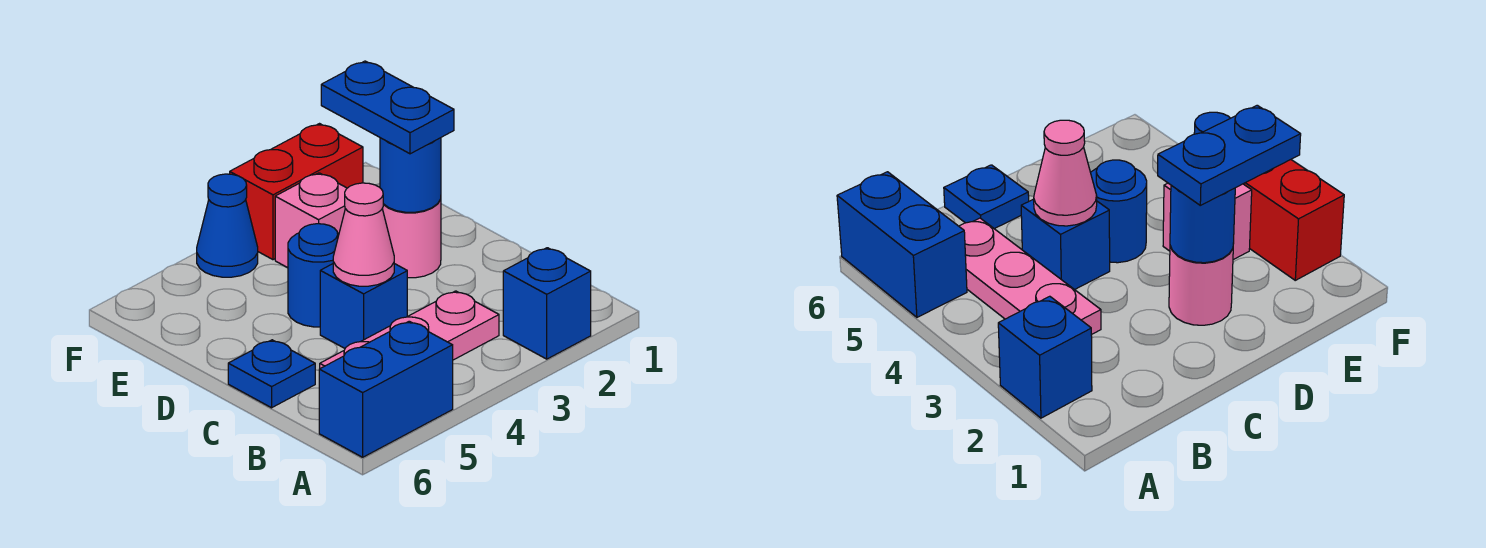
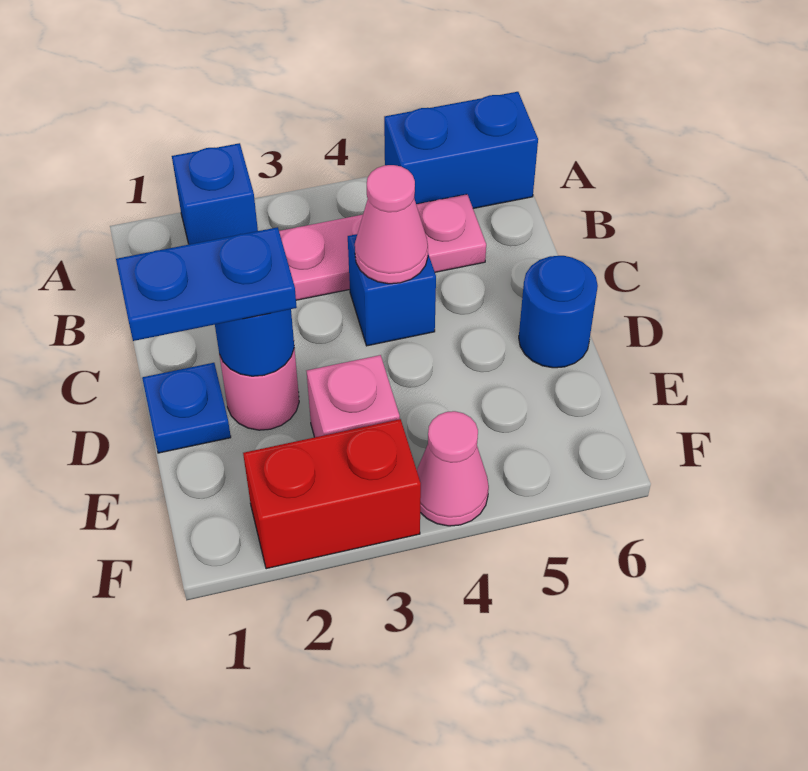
blue plate C6 level 1 -> blue plate D1 level 1
blue plate D2:E2 level 3 -> blue plate D1:D2 level 3
blue round brick D4 level 1 -> blue round brick D6 level 1
blue cone F4 level 1 -> pink cone F4 level 1

